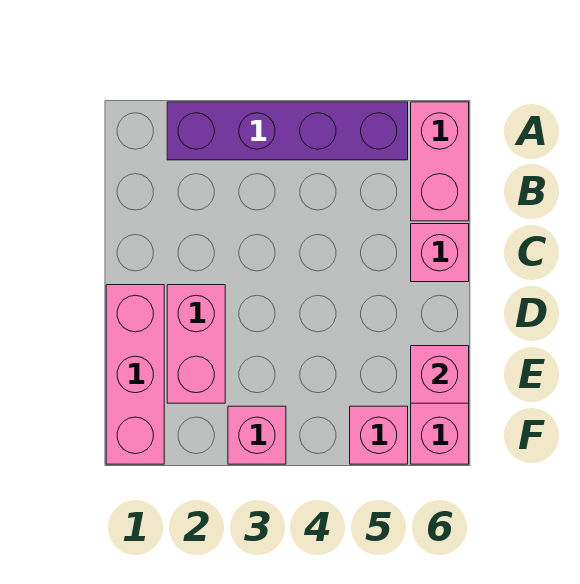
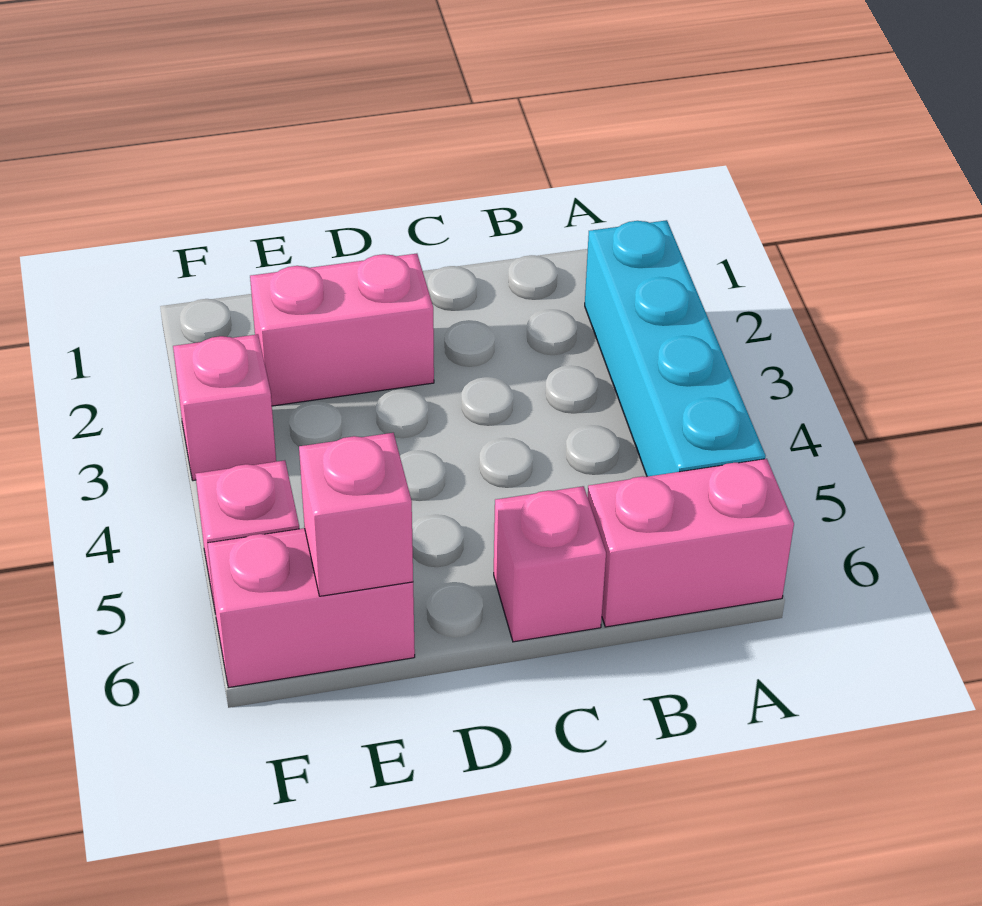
purple brick A2:A5 level 1 -> cyan brick A2:A5 level 1
pink brick D1:F1 level 1 -> none

